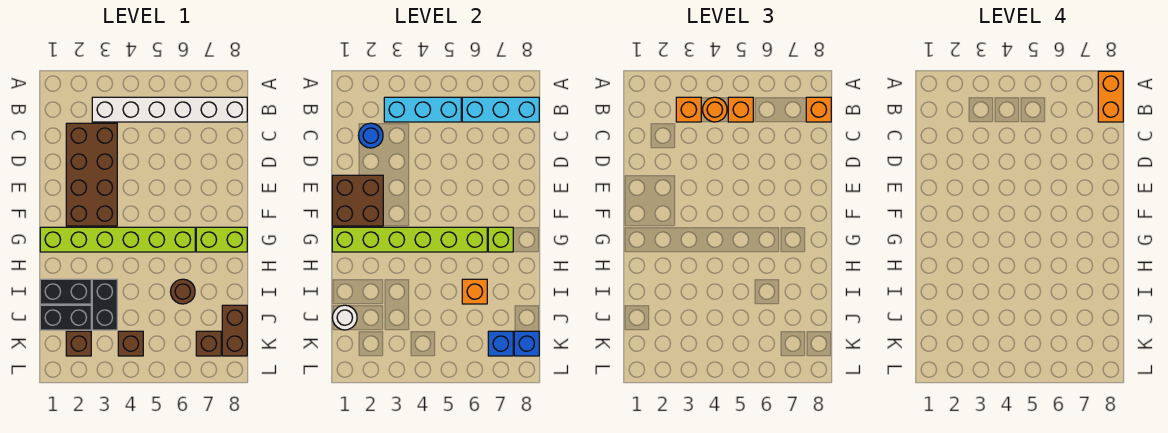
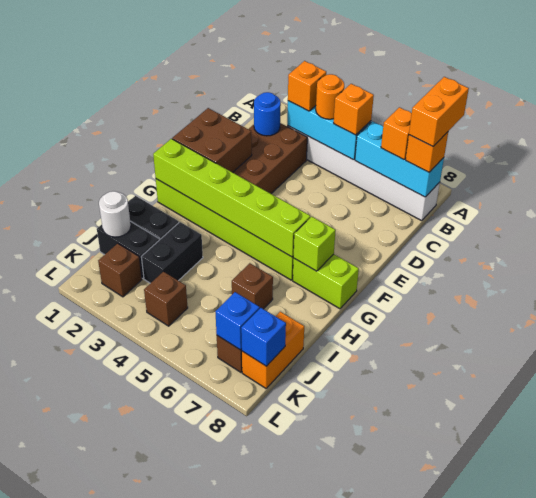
brown round brick I6 level 1 -> brown brick I6 level 1
orange brick I6 level 2 -> orange brick B7 level 3
brown brick J8:K8 level 1 -> orange brick J8:K8 level 1

